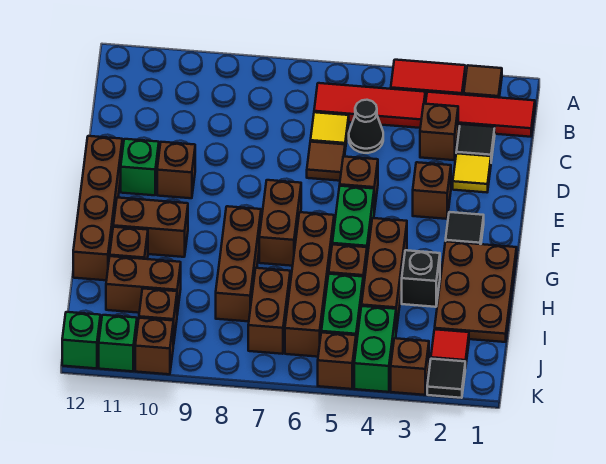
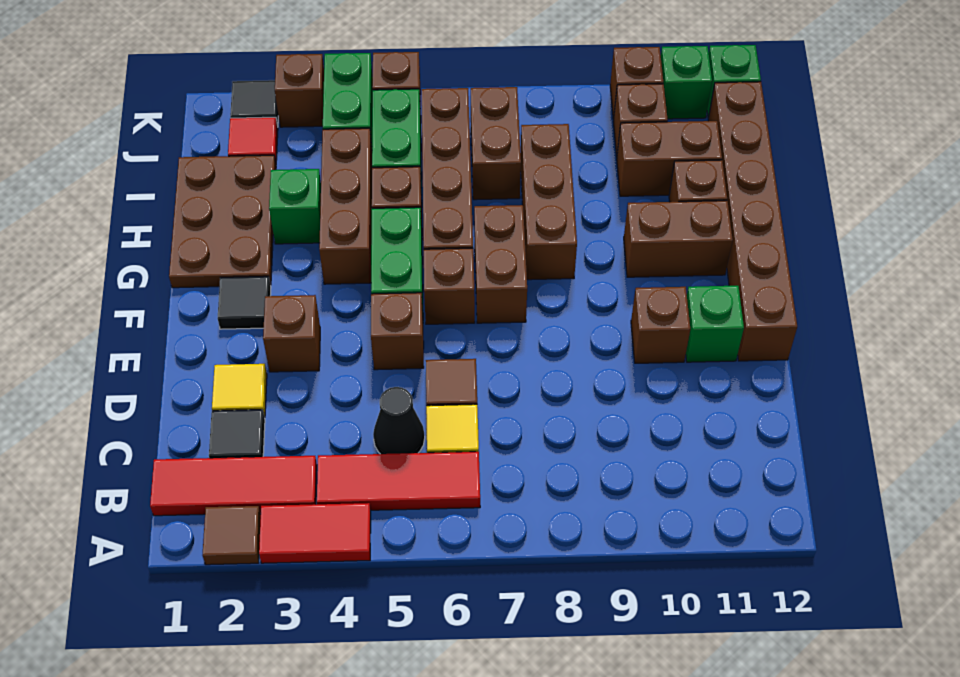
brown brick C3 level 1 -> brown brick F6 level 1
brown brick E12:H12 level 1 -> brown brick E12:J12 level 1
black brick H3 level 1 -> green brick H3 level 1

